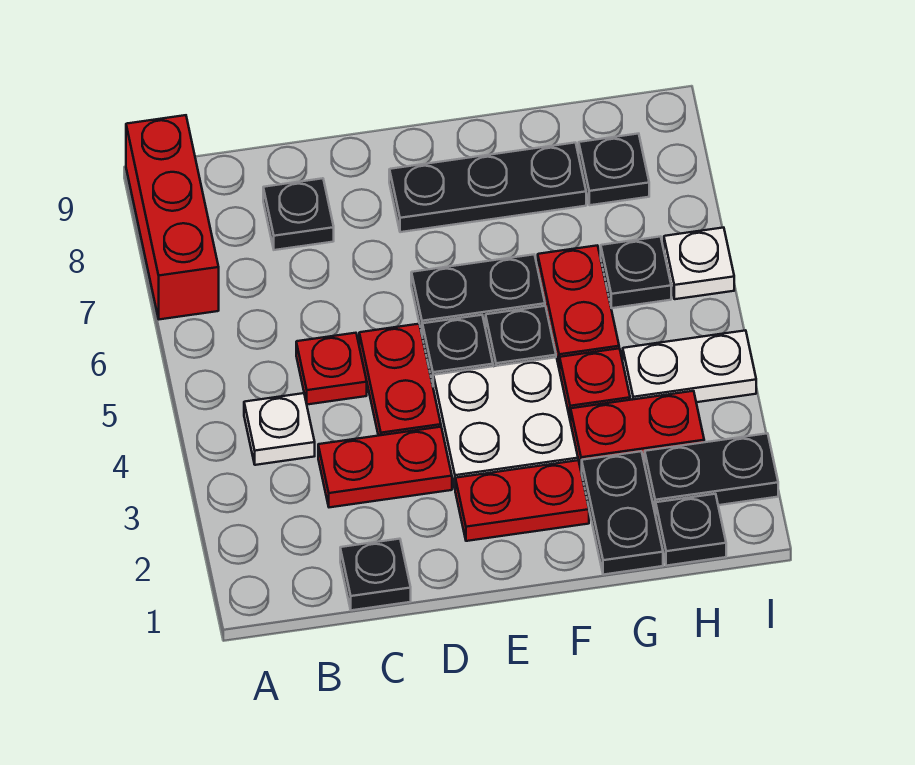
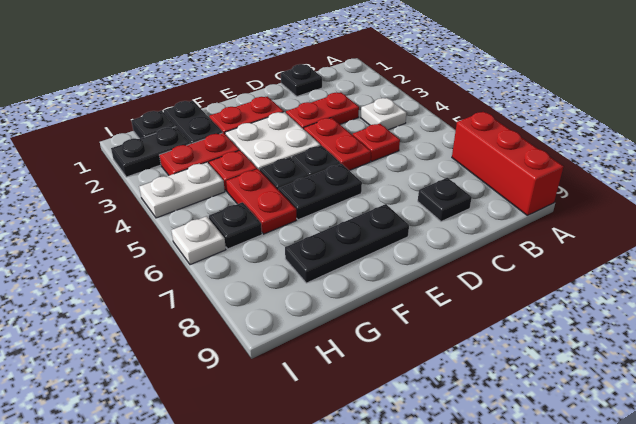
black plate H8 level 1 -> none

